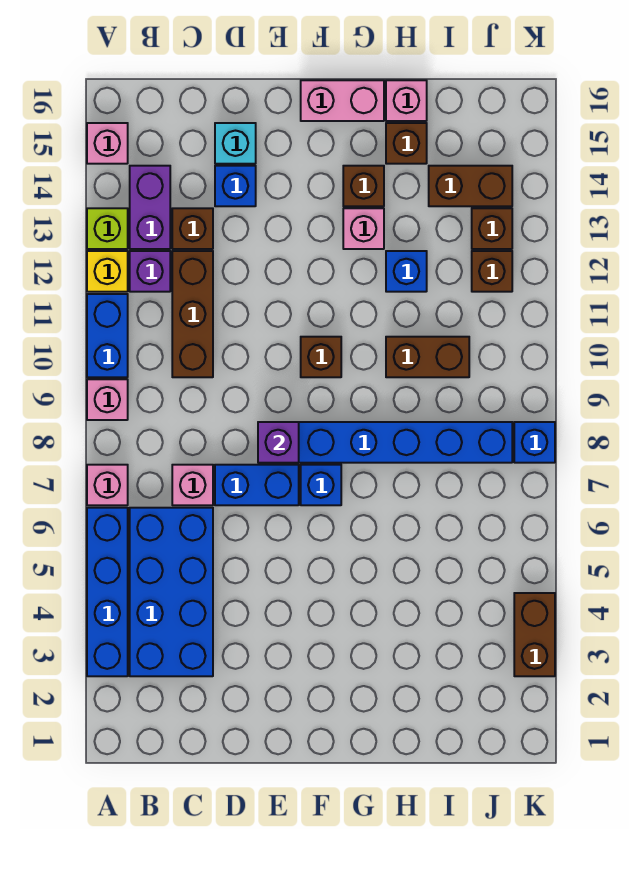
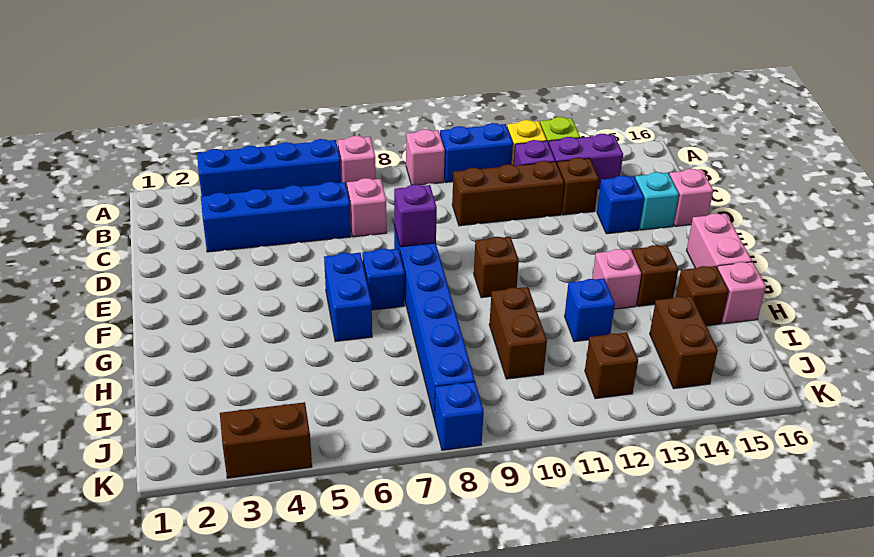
pink brick A15 level 1 -> pink brick D16 level 1
blue brick B3:C6 level 1 -> blue brick C3:C6 level 1
blue brick D7:E7 level 1 -> blue brick F6:G6 level 1
brown brick J13 level 1 -> none

